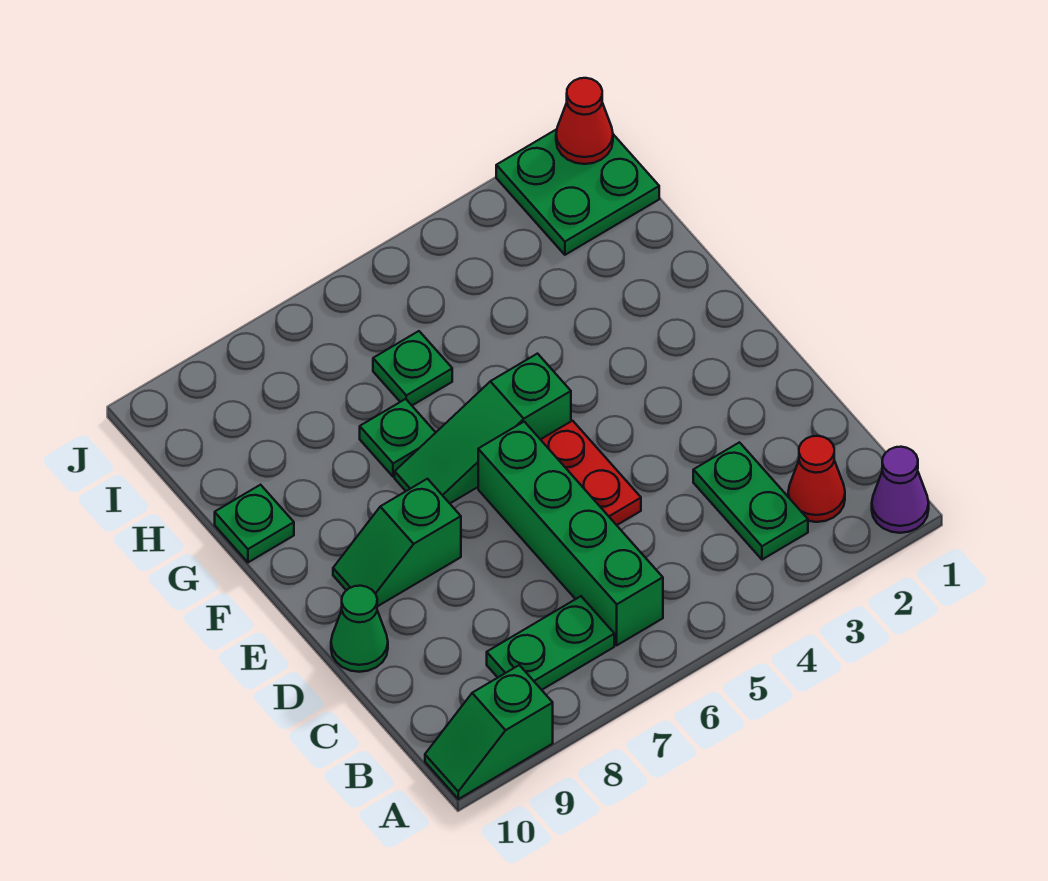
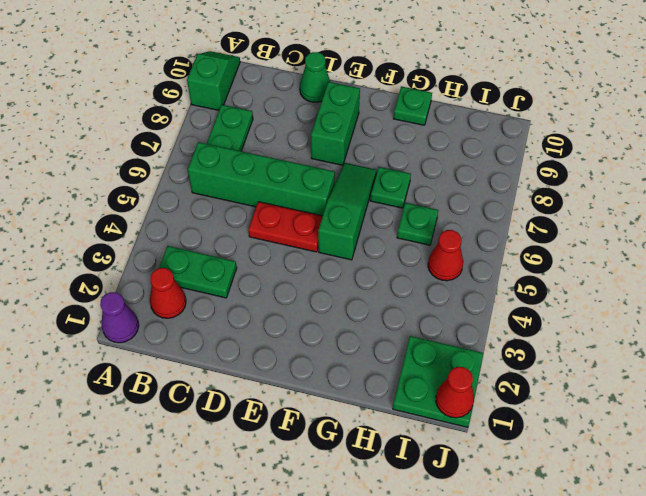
green slope E8:E9 level 1 top 8 -> green brick E8:E9 level 1
none -> red cone I5 level 1

